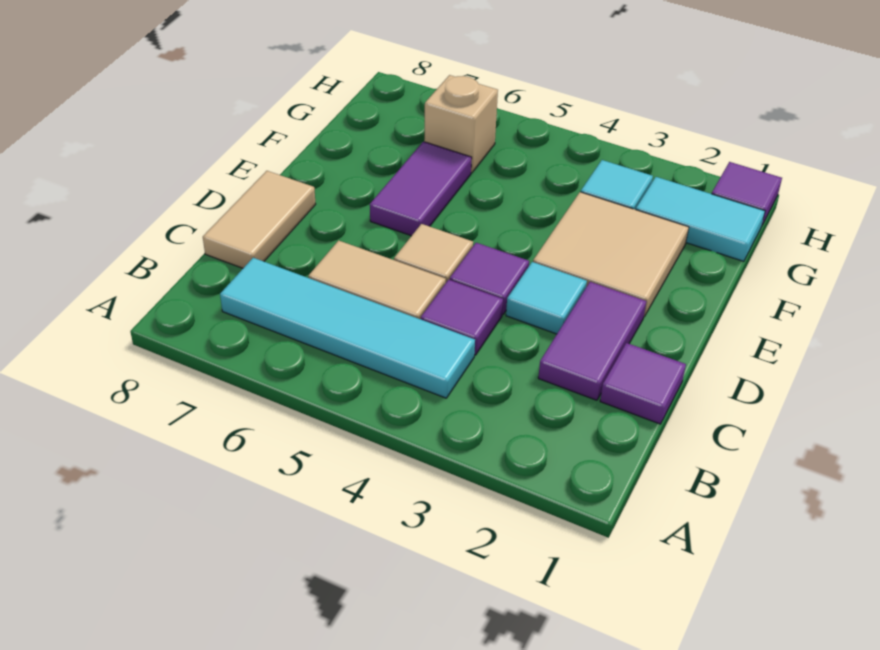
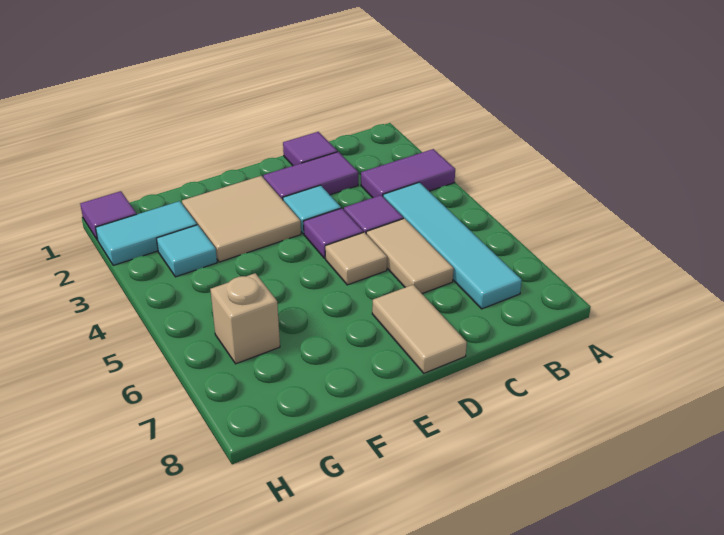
tan tile C8:D8 level 1 -> tan tile D7:D8 level 1
purple tile E6:F6 level 1 -> purple tile A3:B3 level 1
cyan tile G1:G2 level 1 -> cyan tile G2:H2 level 1

